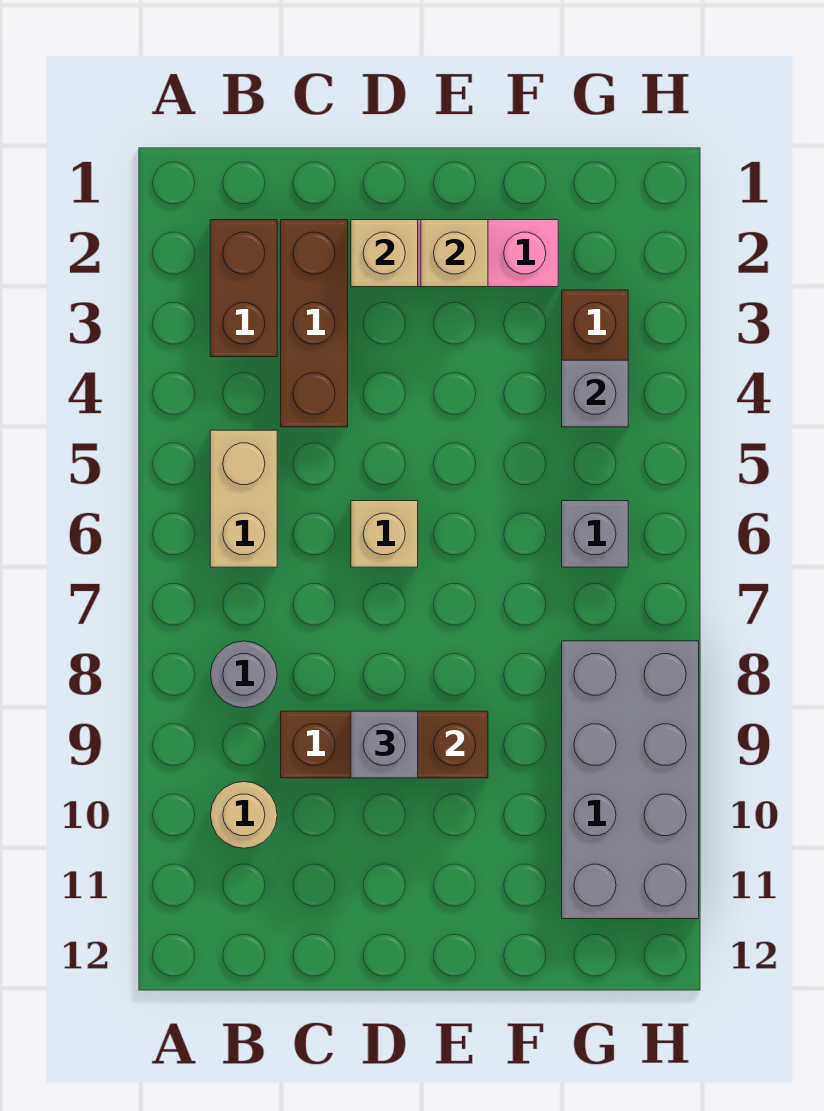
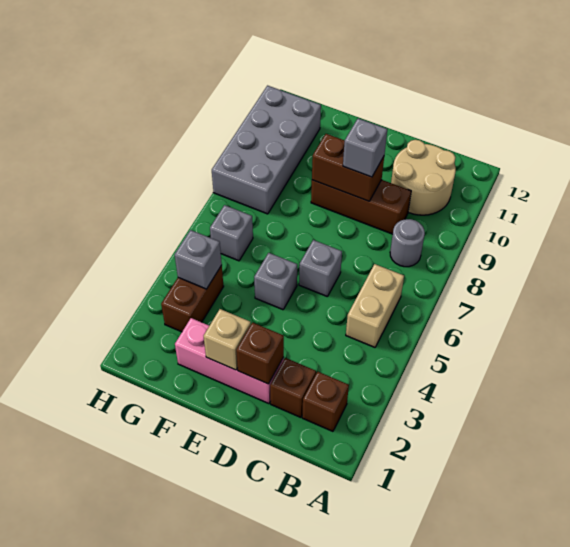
brown brick B2:B3 level 1 -> brown brick B2 level 1
tan round brick B10 level 1 -> tan round brick B10:C11 level 1
brown brick C2:C4 level 1 -> brown brick C2 level 1
tan brick D2 level 2 -> brown brick D2 level 2
tan brick D6 level 1 -> grey brick D6 level 1
none -> grey brick E5 level 1

